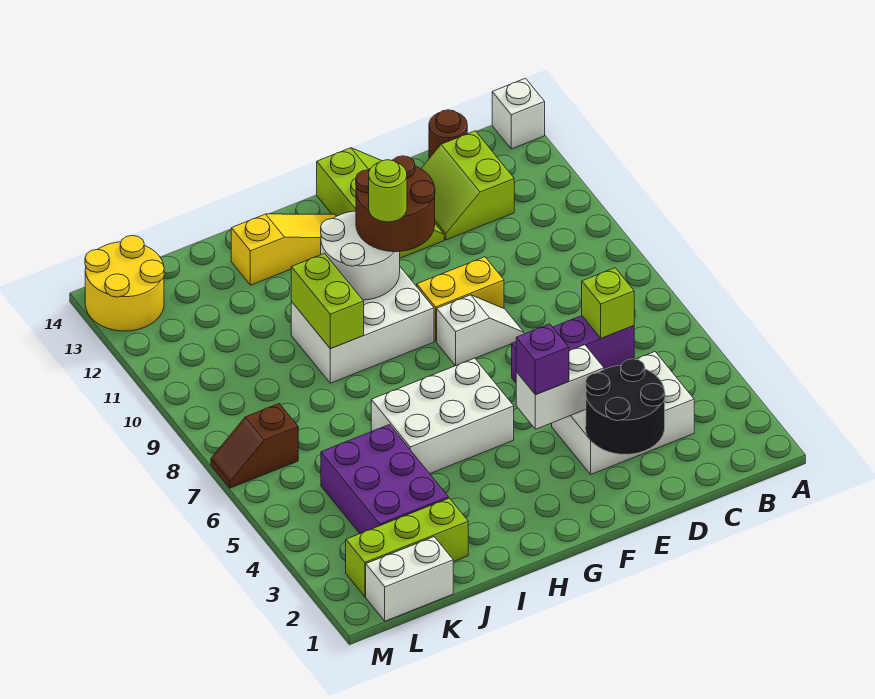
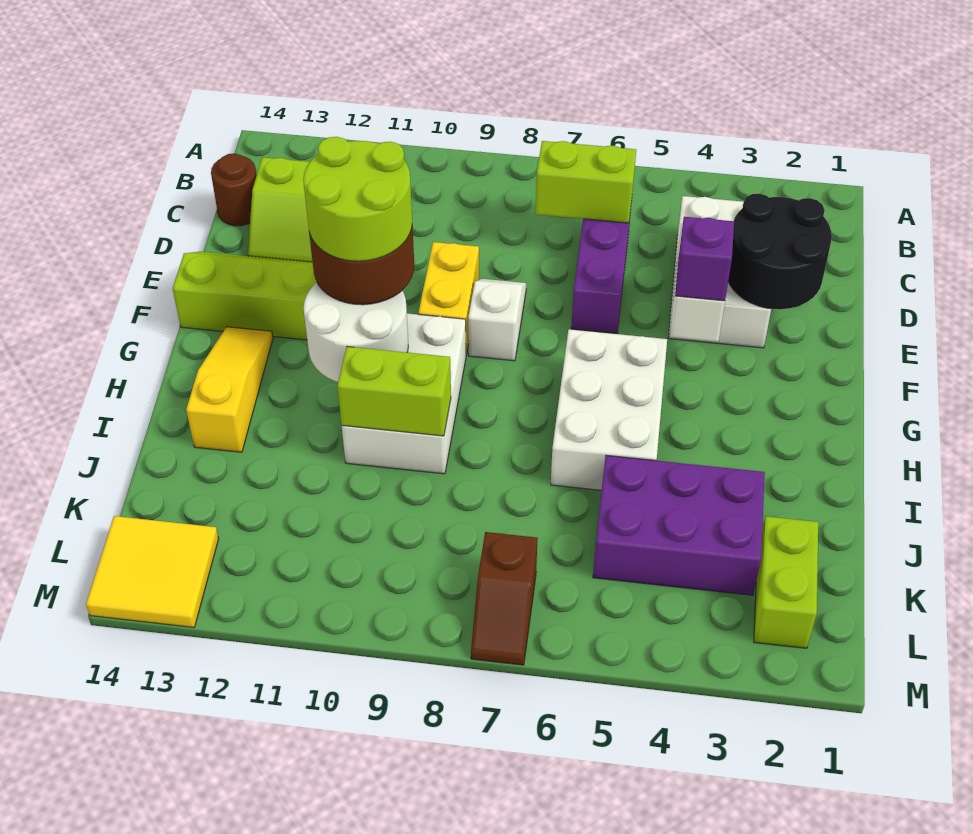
white brick A14 level 1 -> none
lime brick C6 level 2 -> lime brick C6:C7 level 2
lime round brick G10 level 4 -> lime round brick F10:G11 level 4
lime brick J2:L2 level 1 -> lime brick K2:L2 level 1
white brick K1:L1 level 1 -> none
yellow round brick L13:M14 level 1 -> yellow tile L13:M14 level 1

